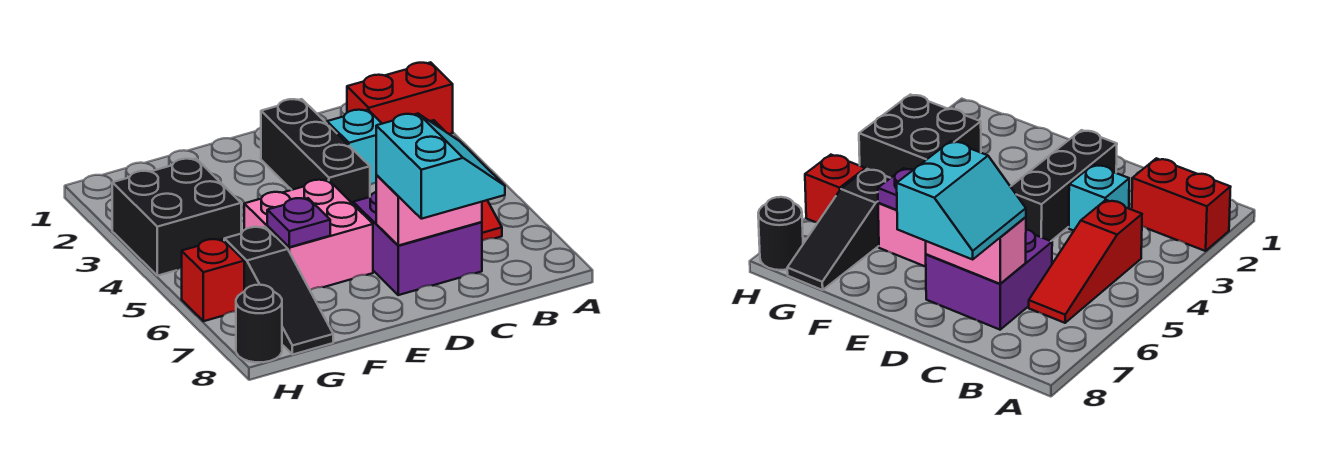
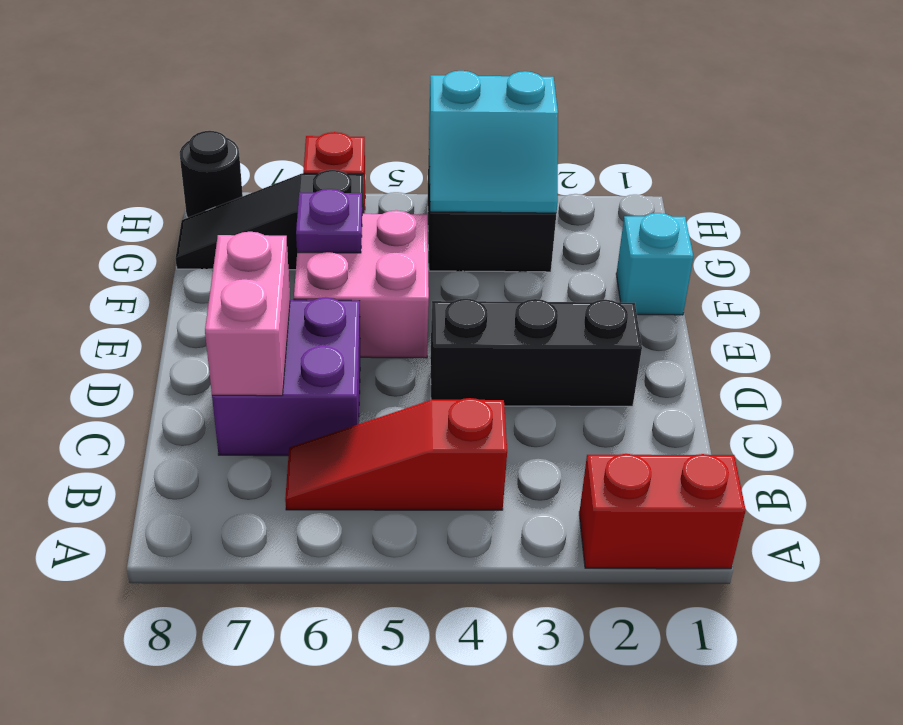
red brick A2:B2 level 1 -> red brick A1:A2 level 1
cyan brick C3 level 1 -> cyan brick F1 level 1
cyan slope C7:D8 level 3 top D -> cyan slope G3:H4 level 2 top H

